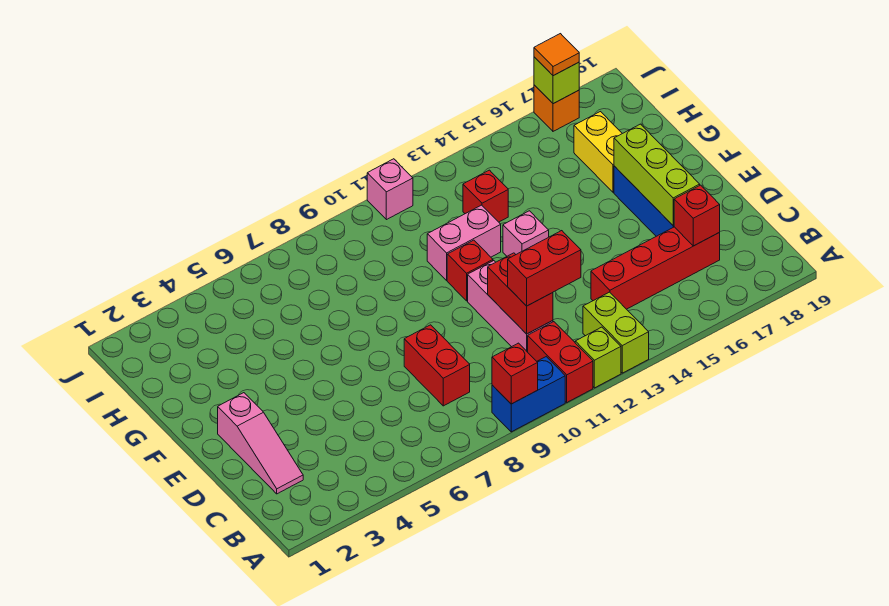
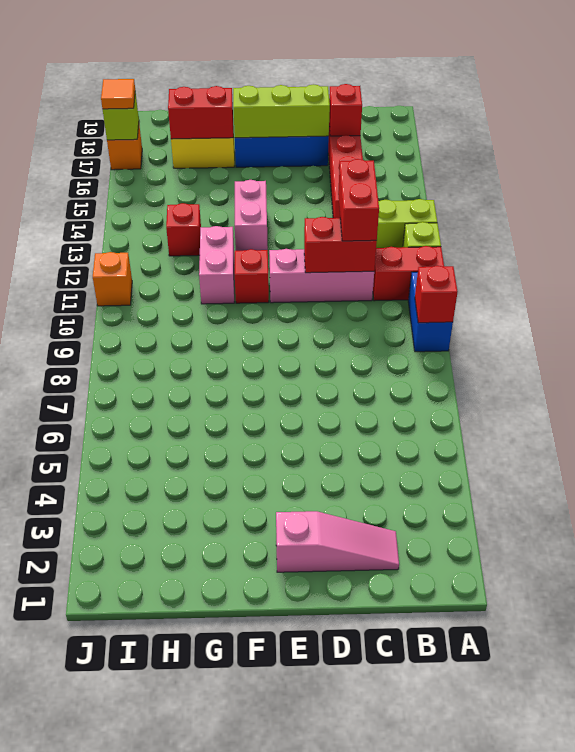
red brick C8:D8 level 1 -> red brick G17:H17 level 2
pink brick F13 level 1 -> pink brick F13:F14 level 1
pink brick J11 level 1 -> orange brick J11 level 1

